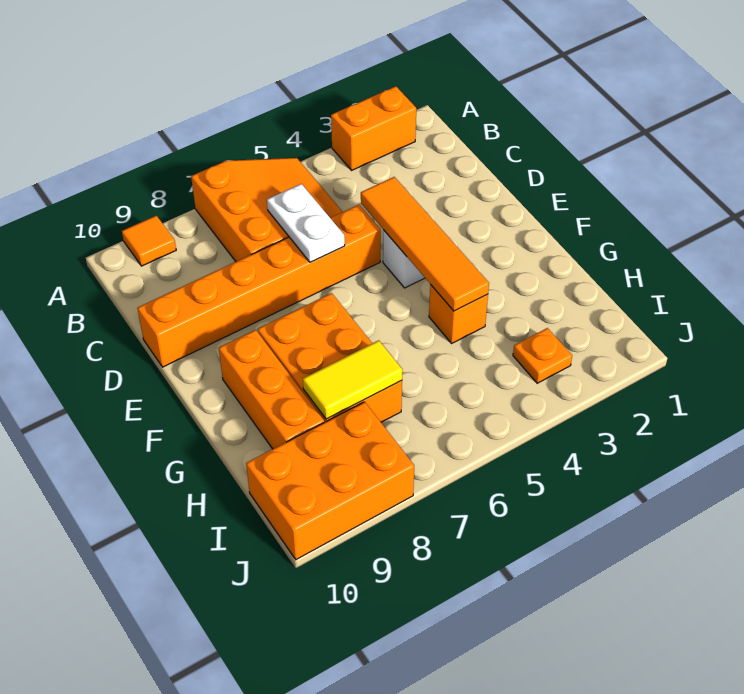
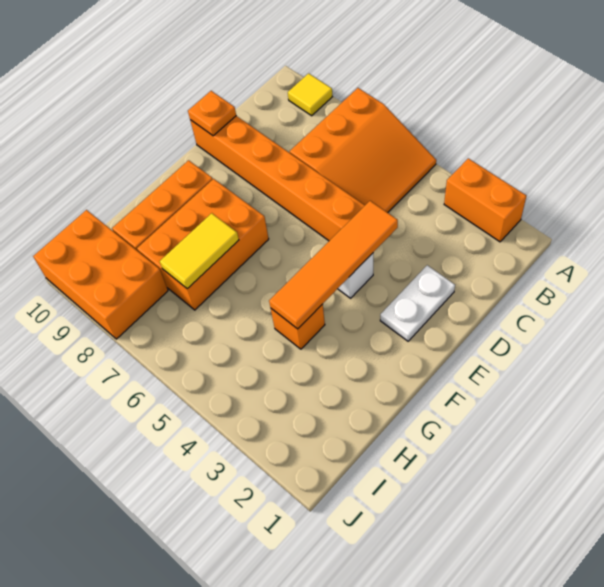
orange tile A9 level 1 -> yellow tile A9 level 1
white plate C6:D6 level 2 -> white plate D2:E2 level 1
yellow tile H7:H8 level 2 -> yellow tile G7:H7 level 2
orange plate I3 level 1 -> orange plate D10 level 2

